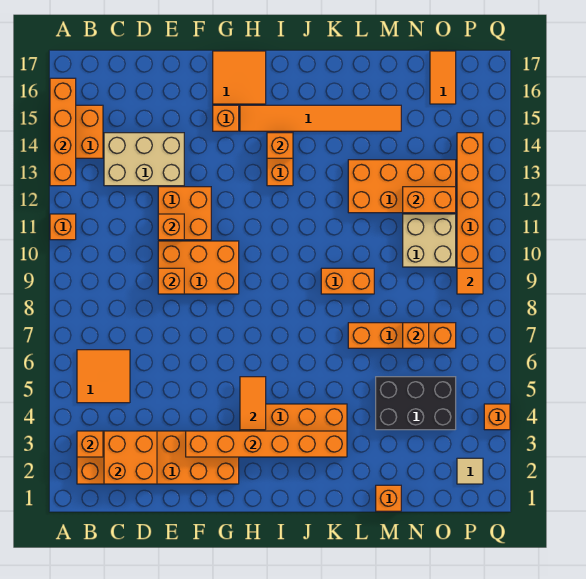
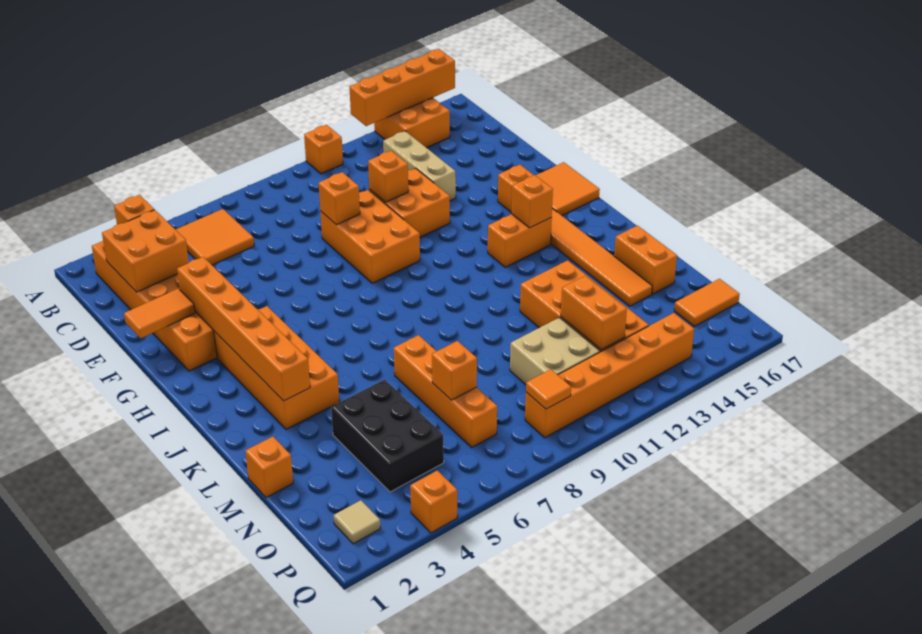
tan brick C13:E14 level 1 -> tan brick C13:E13 level 1
orange tile H4:H5 level 2 -> orange tile F1:F2 level 2
orange brick K9:L9 level 1 -> orange brick L16:M16 level 1

